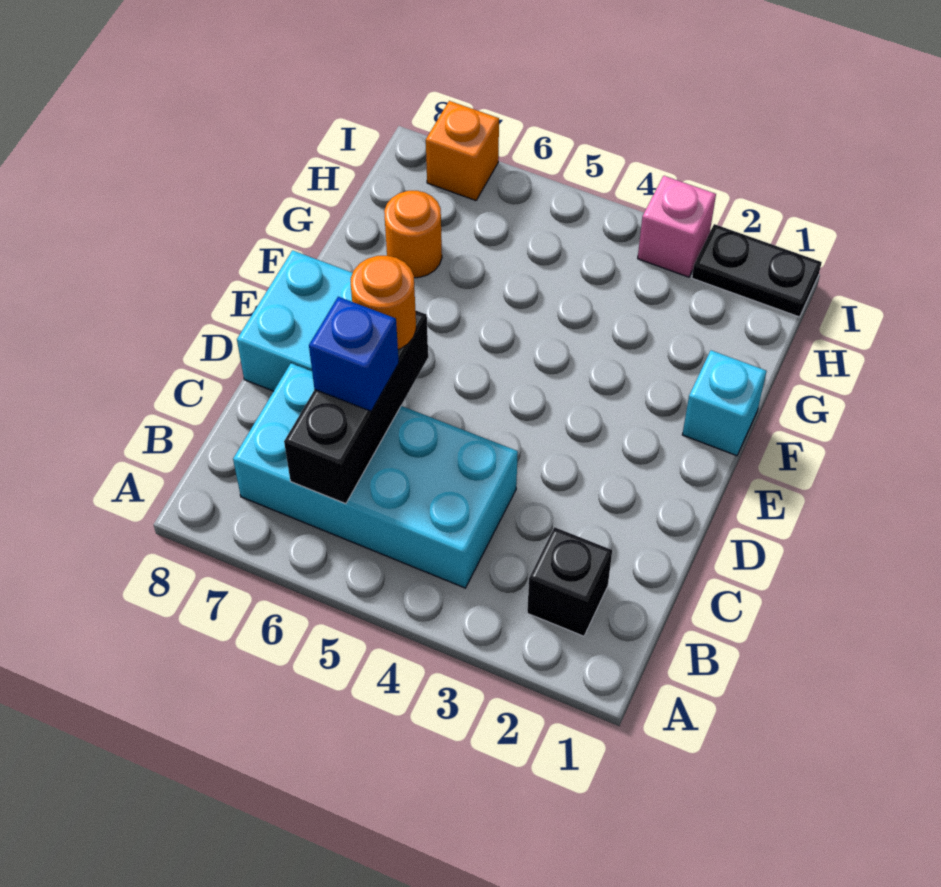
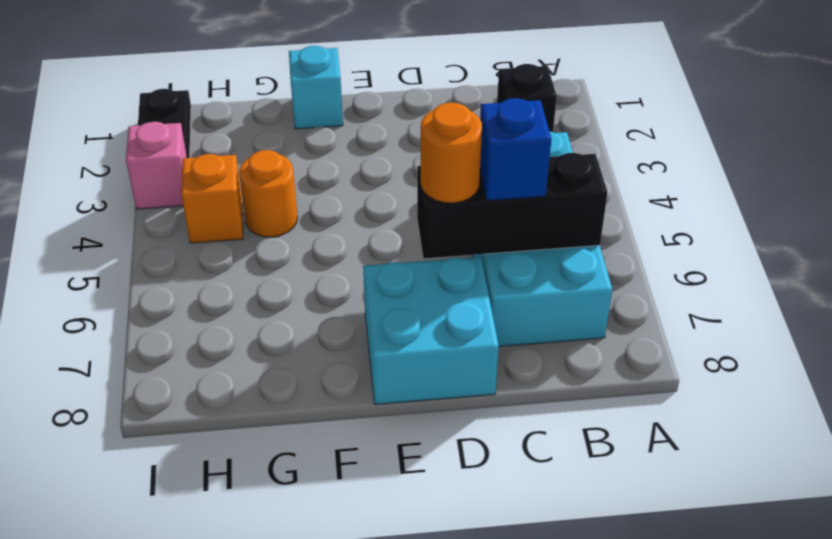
orange round brick G7 level 1 -> orange round brick G4 level 1
orange brick I7 level 1 -> orange brick H4 level 1

